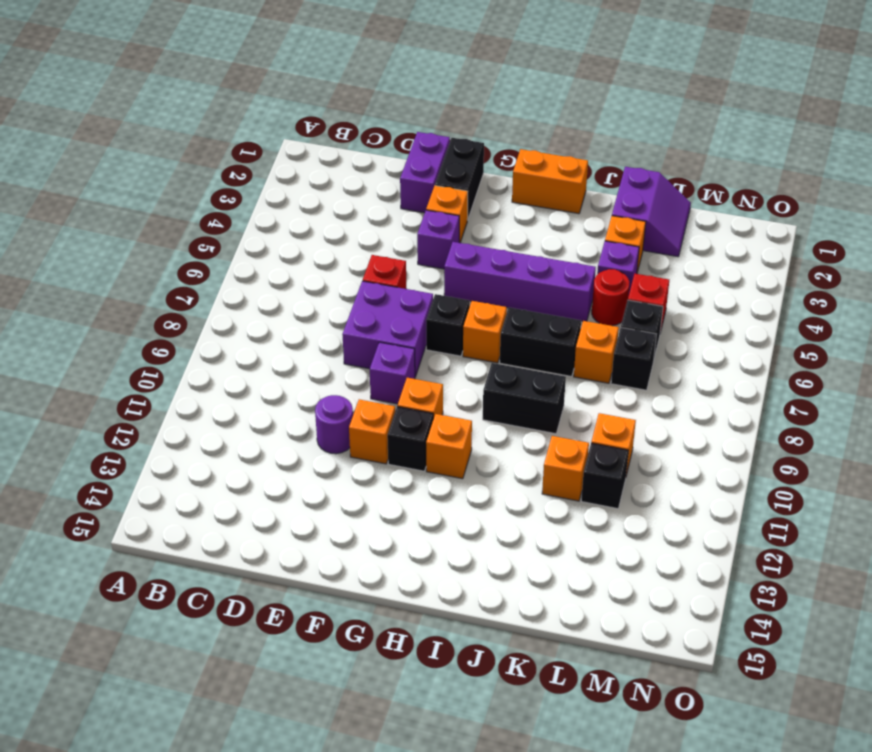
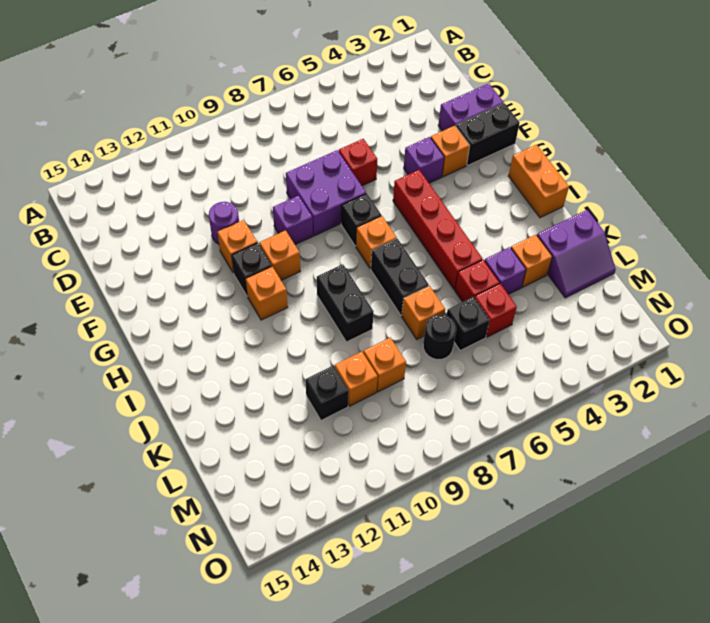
purple brick G5:J5 level 1 -> red brick G5:J5 level 1
red round brick K5 level 1 -> red brick K5 level 1
orange brick K11 level 1 -> orange brick L9 level 1
black brick L7 level 1 -> black round brick L7 level 1

